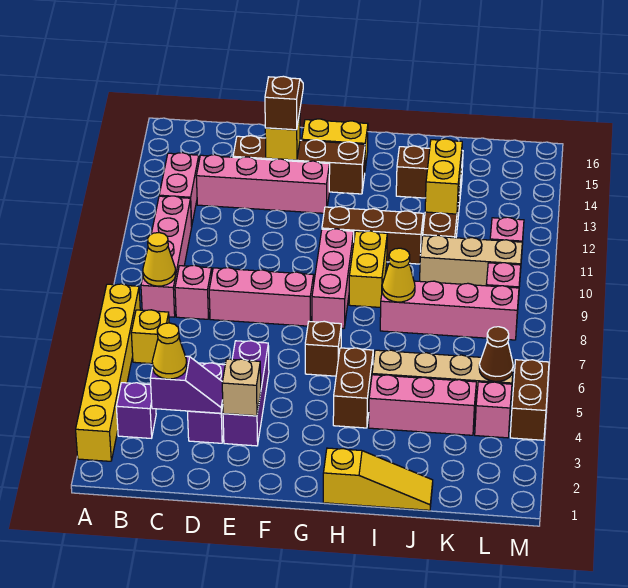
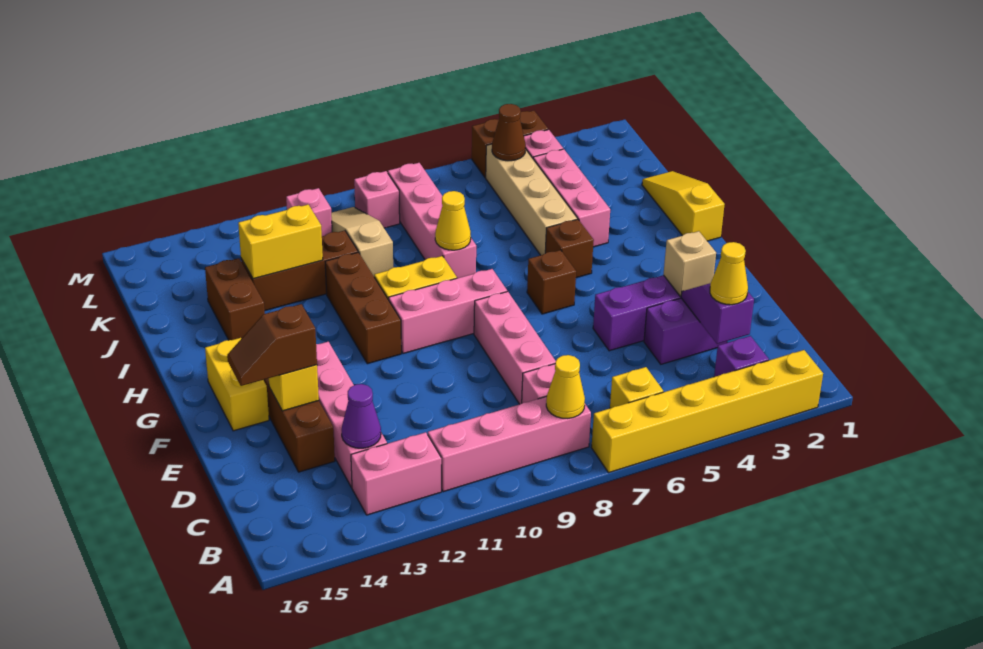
none -> purple cone C13 level 2
brown brick H4:H5 level 1 -> brown brick H5 level 1
tan brick J10:L10 level 1 -> tan slope J10:L10 level 1 top J

